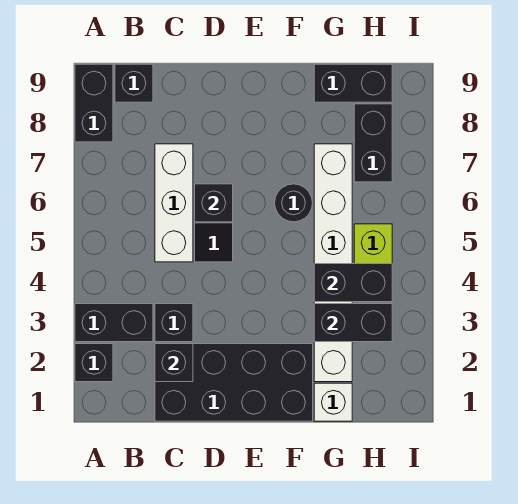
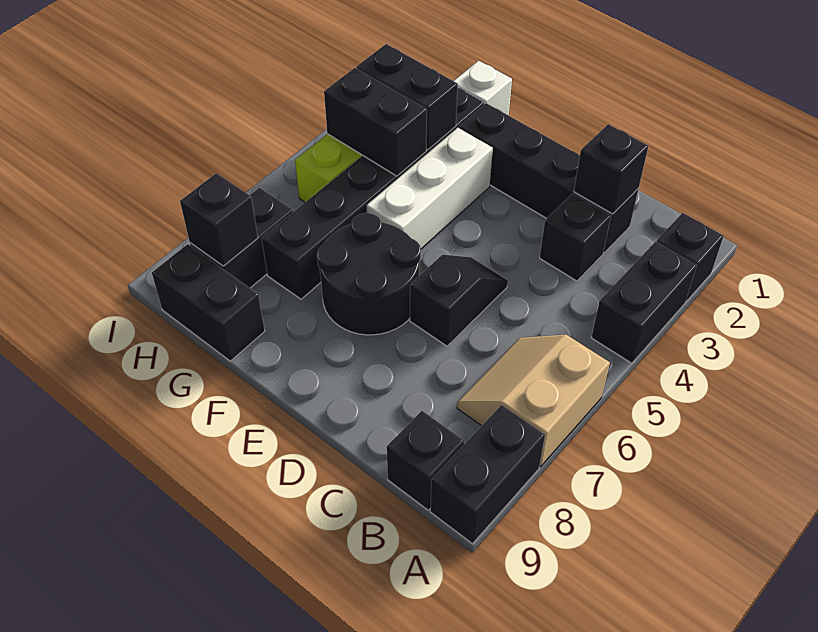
black brick A3:B3 level 1 -> black brick A3:A4 level 1
none -> tan slope A6:B7 level 1 top A
black brick C1:F2 level 1 -> black brick C2:F2 level 1
white brick C5:C7 level 1 -> white brick F3:F5 level 1
black brick D6 level 2 -> black brick H8 level 2
black round brick F6 level 1 -> black round brick E6:F7 level 1
white brick G2:G7 level 1 -> black brick G2:G7 level 1

